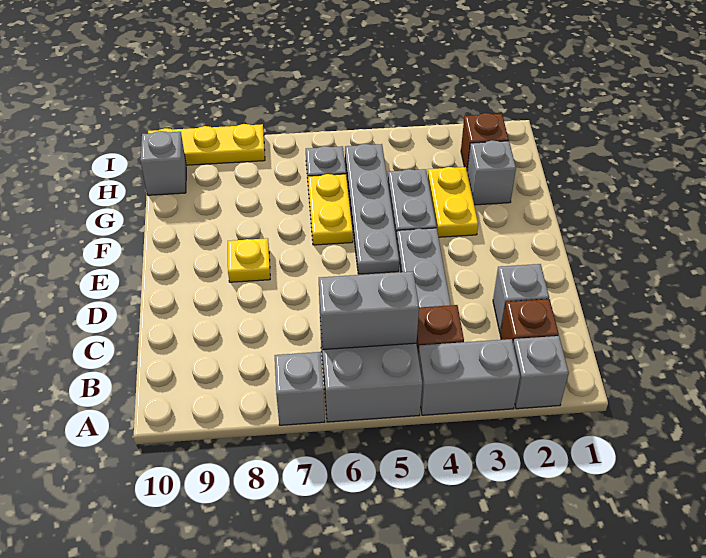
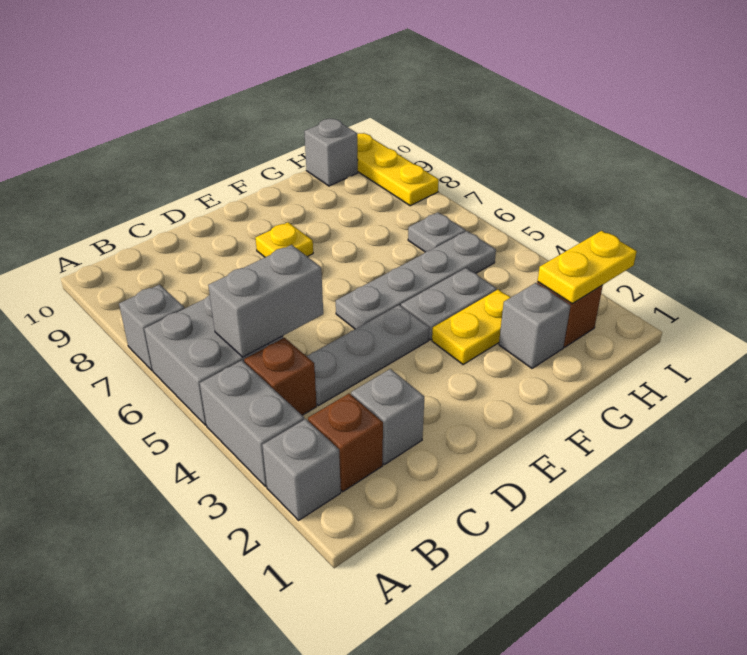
grey brick B5:B6 level 2 -> grey brick B5:C5 level 2
yellow plate F6:G6 level 1 -> yellow plate H2:I2 level 2

